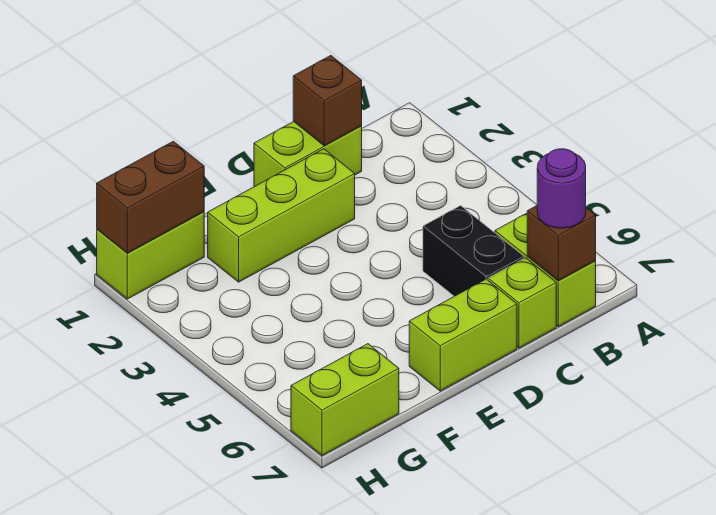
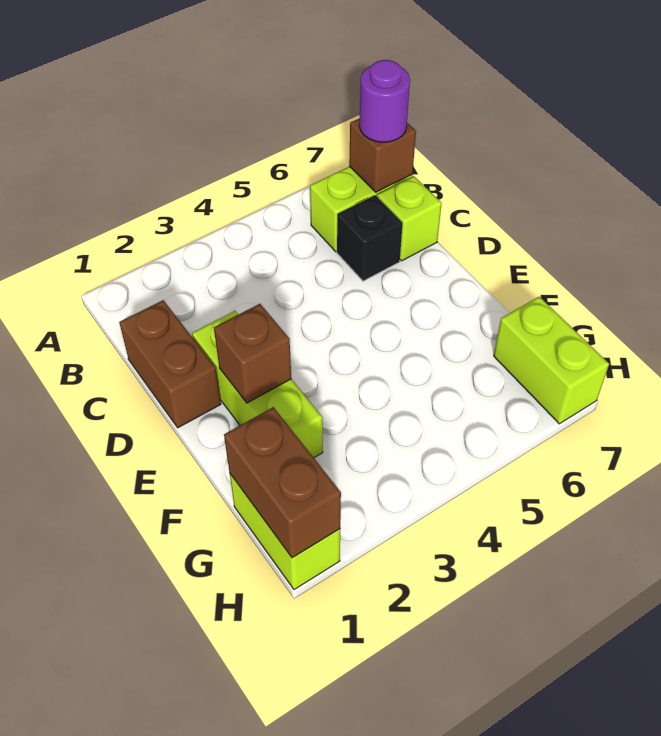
lime brick C1:D1 level 1 -> brown brick C1:D1 level 1
brown brick C1 level 2 -> brown brick E2 level 2
black brick C5:C6 level 1 -> black brick C6 level 1
lime brick D7:E7 level 1 -> none

